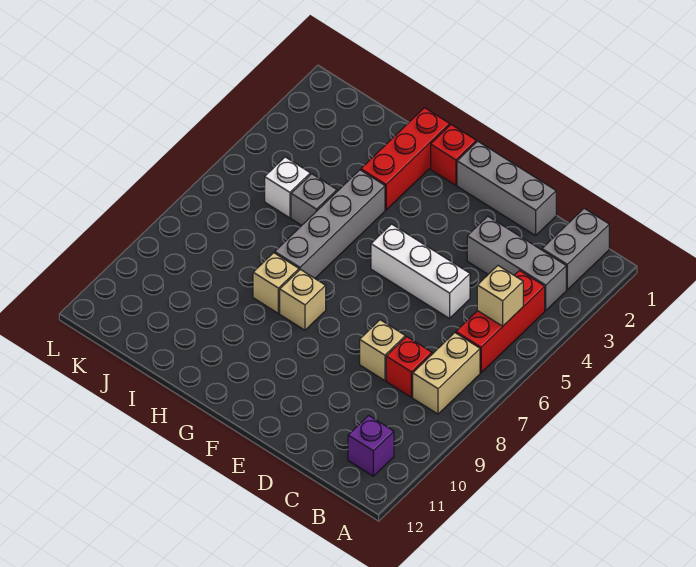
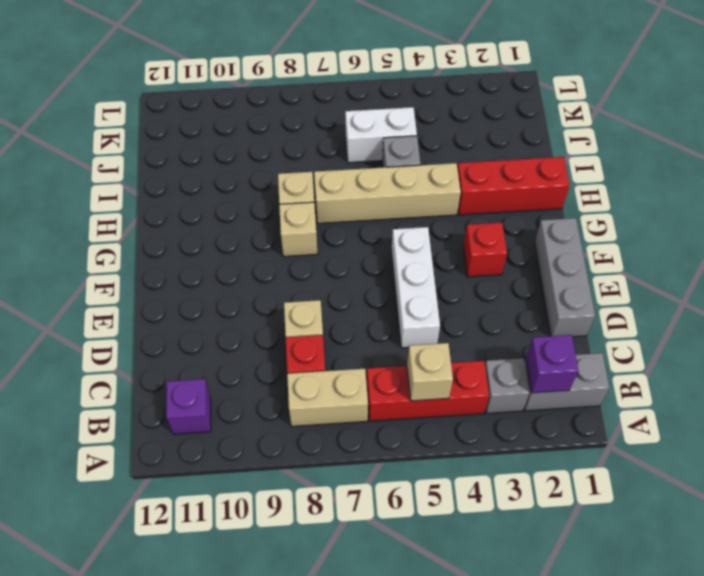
none -> purple brick B2 level 2
grey brick B3:D3 level 1 -> grey brick B3 level 1
red brick G1 level 1 -> red brick F3 level 1
grey brick H4:H7 level 1 -> tan brick H4:H7 level 1
white brick J5 level 1 -> white brick J5:J6 level 1

